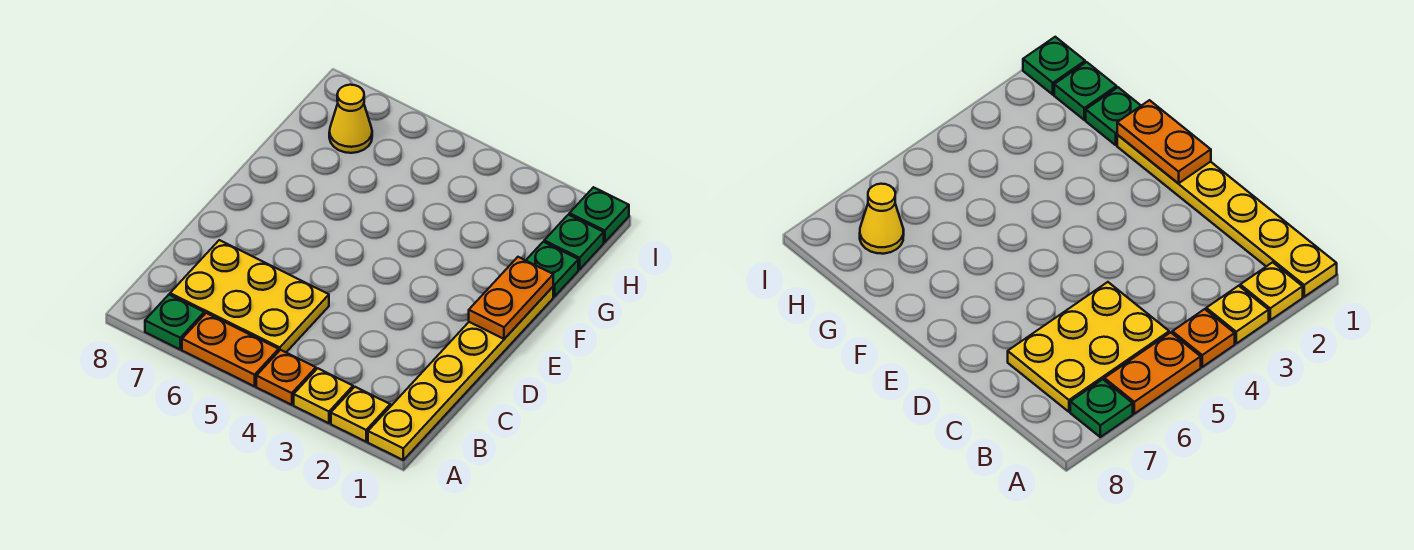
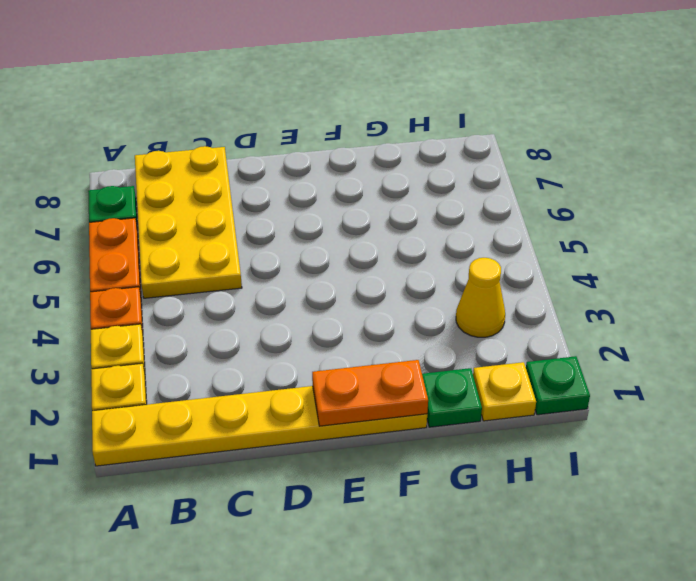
yellow plate B5:C7 level 1 -> yellow plate B5:C8 level 1
green plate H1 level 1 -> yellow plate H1 level 1
yellow cone H7 level 1 -> yellow cone H3 level 1

